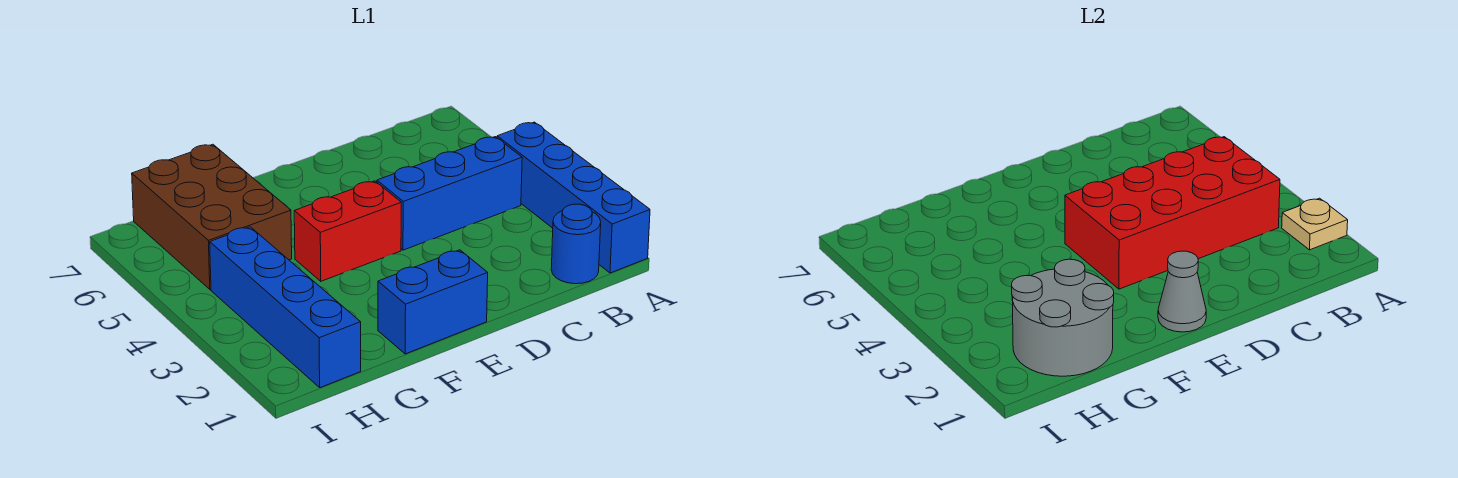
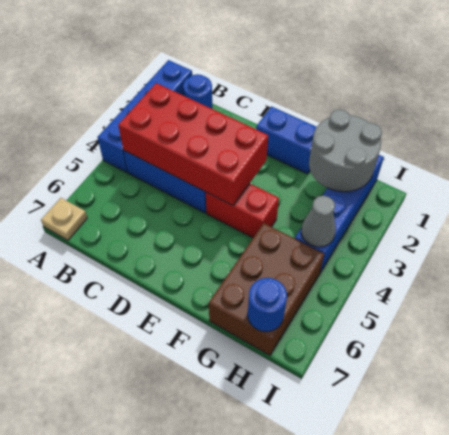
tan plate A2 level 2 -> tan plate A7 level 1
grey cone E1 level 2 -> grey cone H4 level 2
none -> blue round brick H7 level 2

